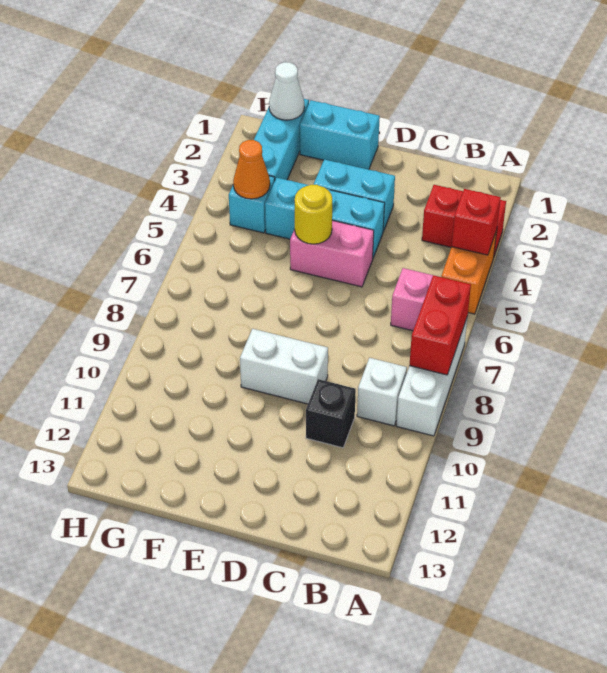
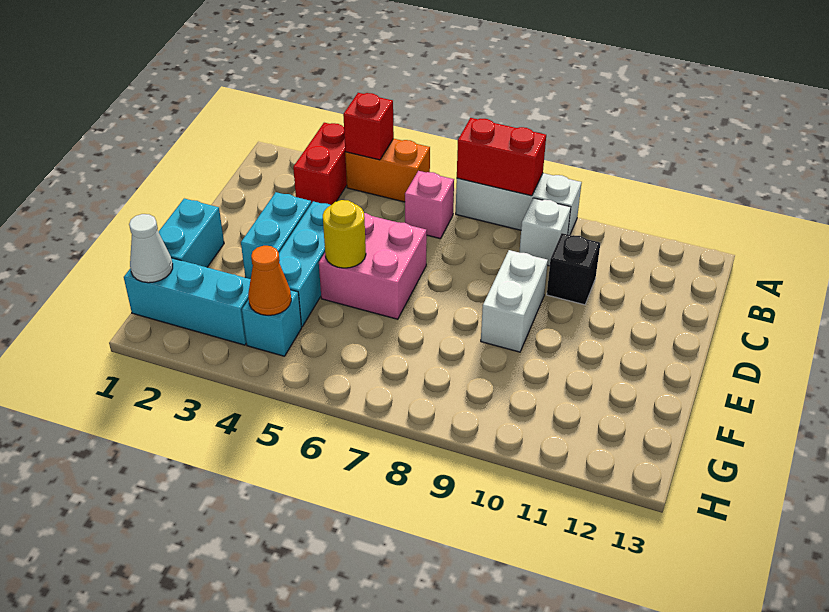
pink brick D5:E5 level 1 -> pink brick D5:E6 level 1

